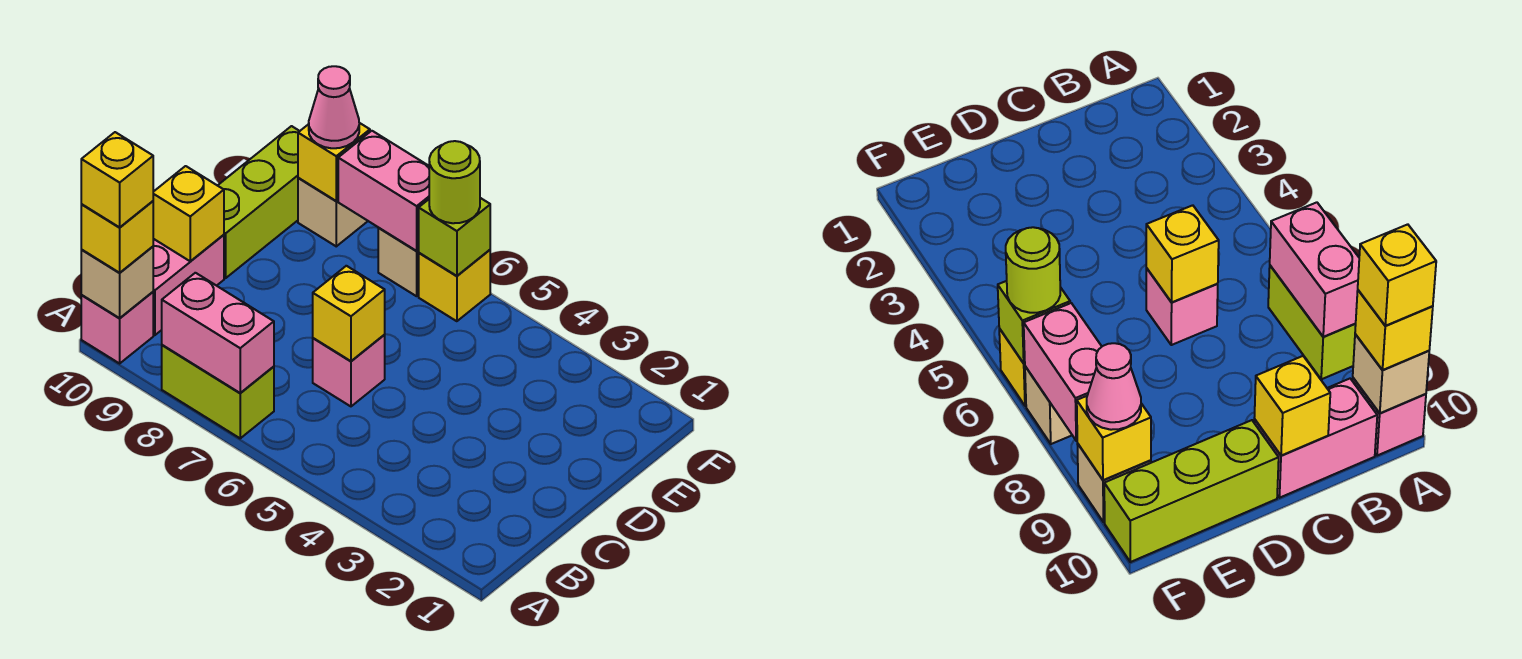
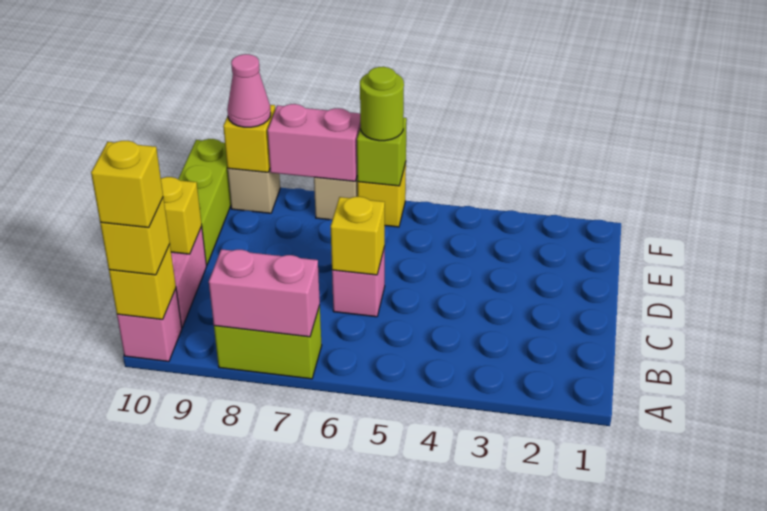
tan brick A10 level 2 -> yellow brick A10 level 2

